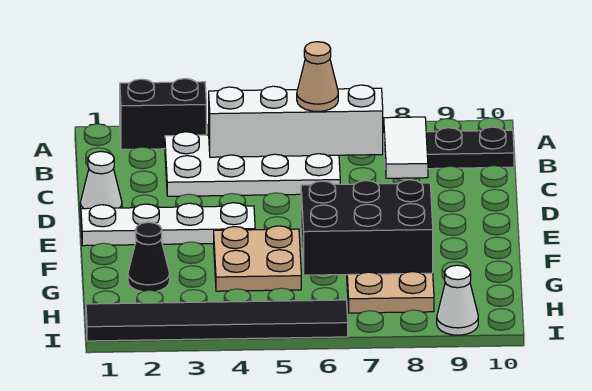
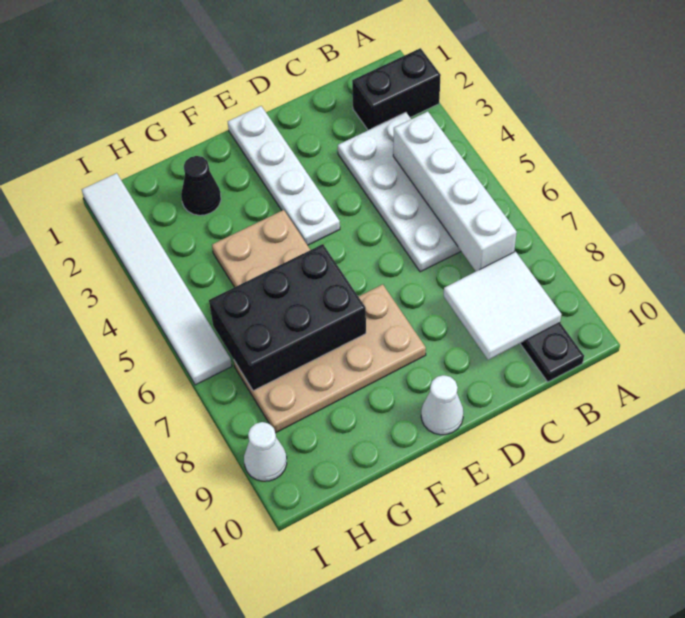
black brick A2:A3 level 1 -> black brick A2:B2 level 1
tan cone B6 level 3 -> none
white tile B8:C8 level 2 -> white tile B8:C9 level 2
white cone D1 level 1 -> white cone E10 level 1
black brick F6:G8 level 2 -> black brick F6:H7 level 2
black tile I1:I6 level 1 -> white tile I1:I6 level 1

